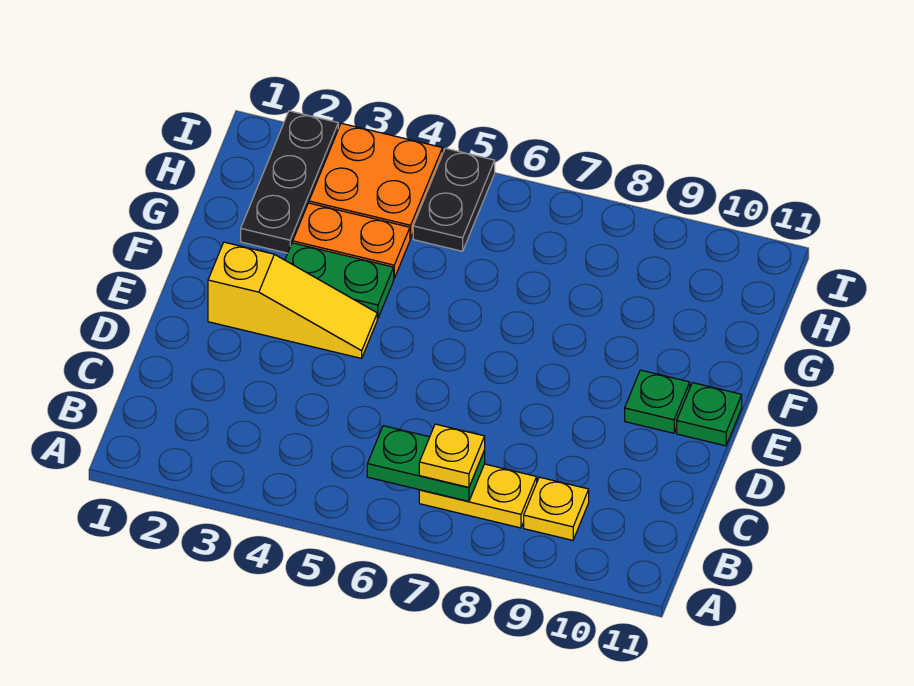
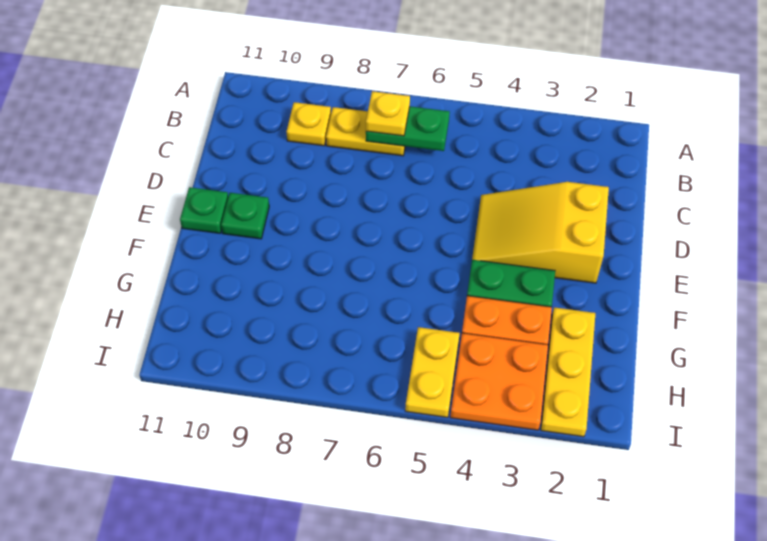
yellow slope E2:E4 level 1 top 2 -> yellow slope D2:E4 level 1 top 2
black plate G2:I2 level 1 -> yellow plate G2:I2 level 1
black plate H5:I5 level 1 -> yellow plate H5:I5 level 1

